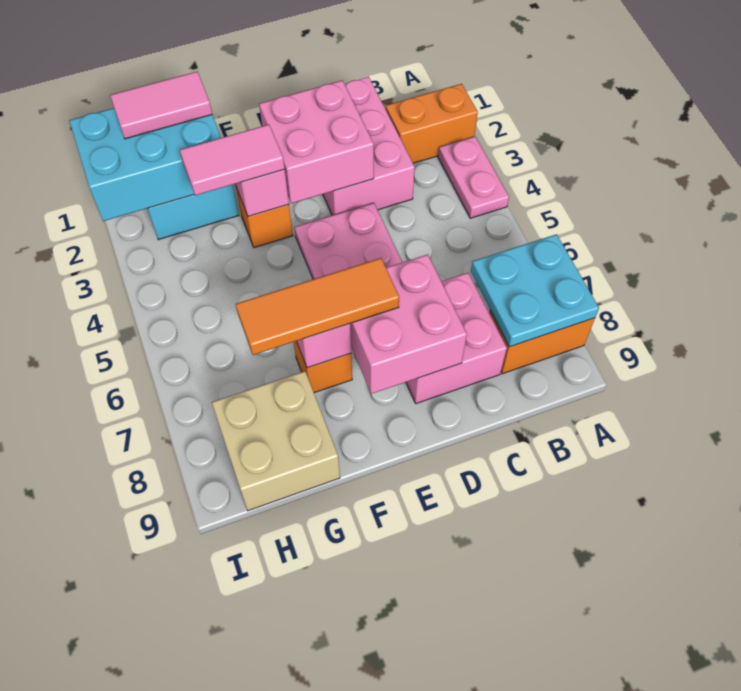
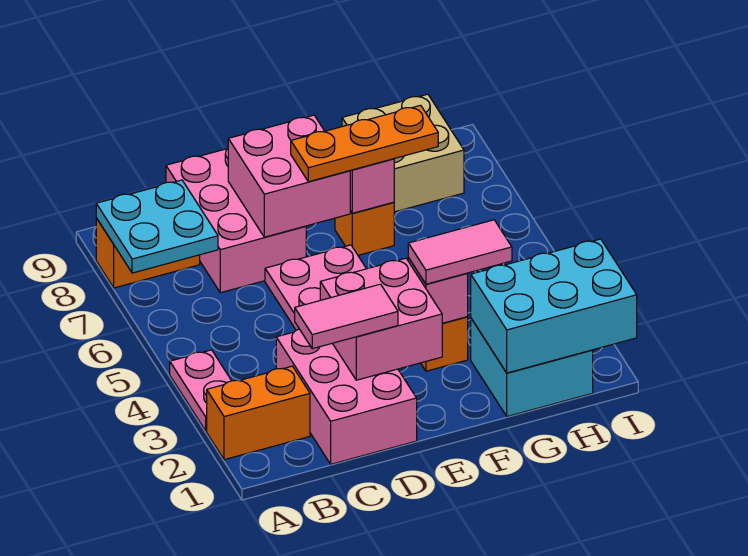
pink brick C7:D8 level 1 -> pink brick C7:D9 level 1
orange tile E7:G7 level 3 -> orange plate E7:G7 level 3
pink tile G1:H1 level 3 -> pink tile C2:D2 level 3

